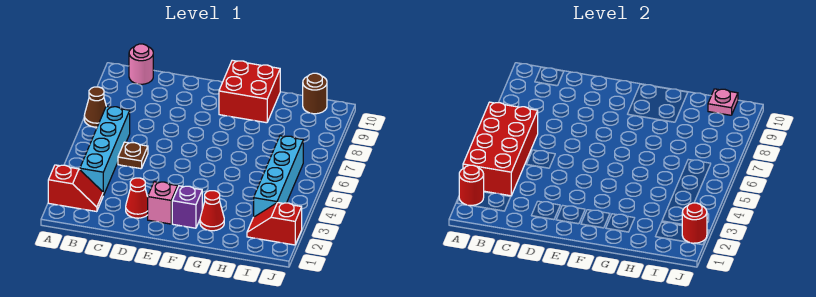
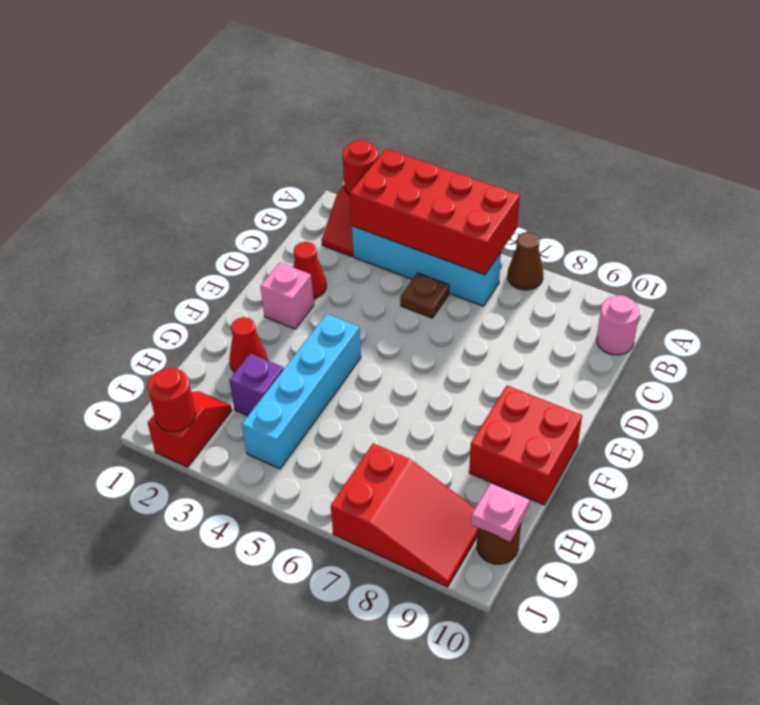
purple brick F2 level 1 -> purple brick H3 level 1
cyan brick I3:I6 level 1 -> cyan brick F4:I4 level 1
none -> red slope I7:J9 level 1 top 7

